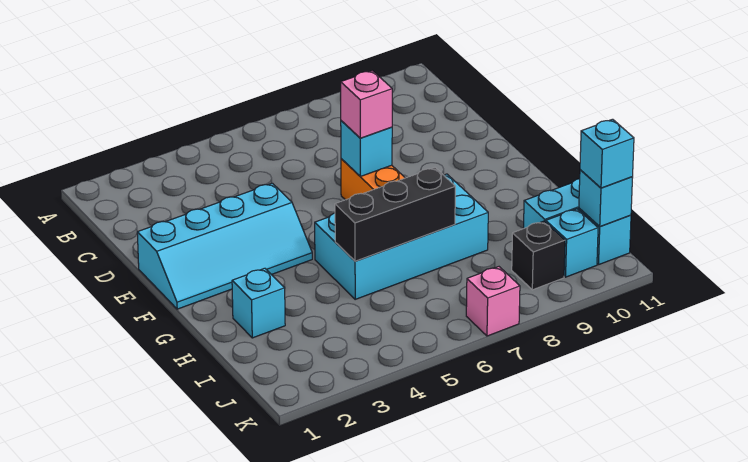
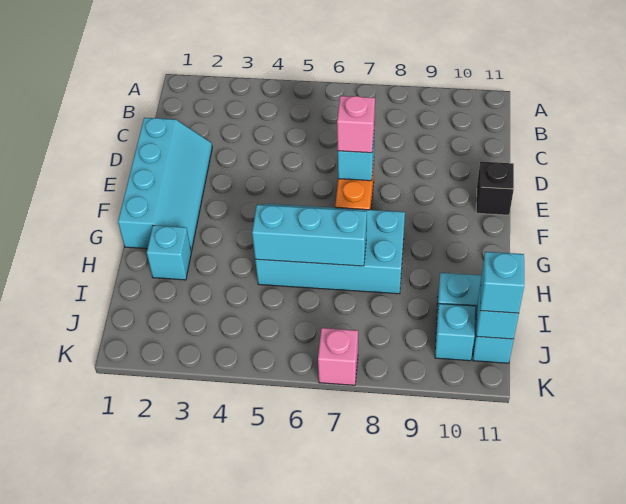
cyan slope E1:F4 level 1 top E -> cyan slope D1:G2 level 1 top 1
black brick H5:H7 level 2 -> cyan brick H5:H7 level 2
black brick J9 level 1 -> black brick E11 level 1

